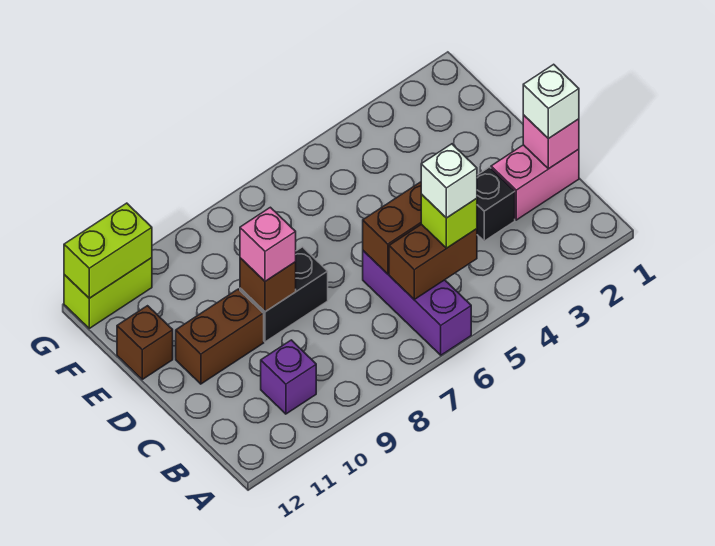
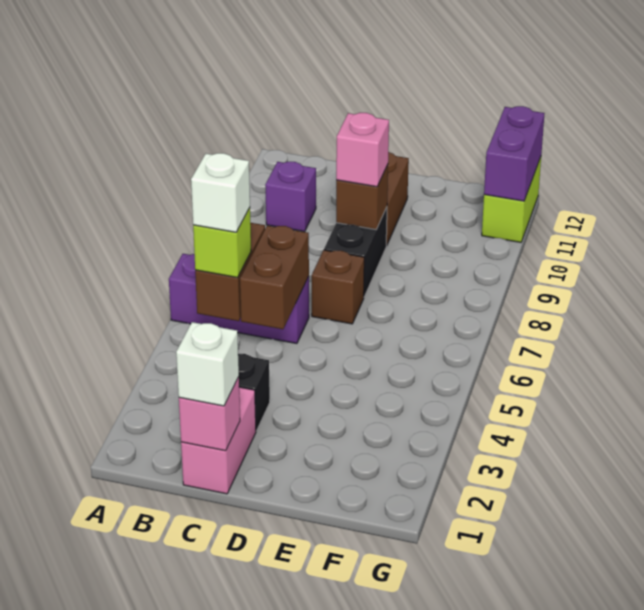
brown brick E12 level 1 -> brown brick D7 level 1
lime brick G11:G12 level 2 -> purple brick G11:G12 level 2

